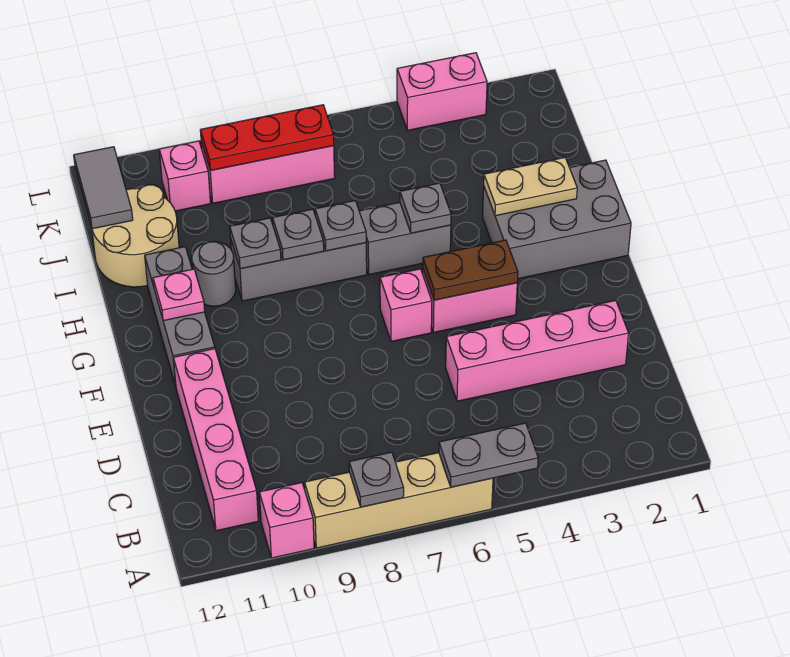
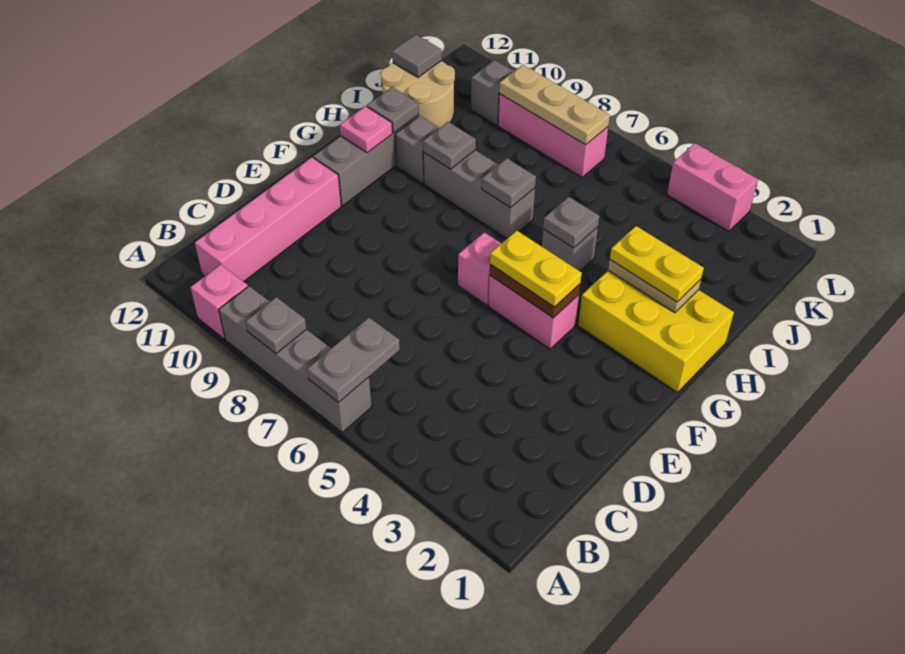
grey plate A5:A6 level 2 -> grey plate A6:B6 level 2
tan brick A6:A9 level 1 -> grey brick A6:A9 level 1
pink brick D2:D5 level 1 -> none
none -> yellow plate F4:F5 level 3
grey brick G1:H3 level 1 -> yellow brick G1:H3 level 1
none -> yellow plate H2:H3 level 3
grey brick H5:H6 level 1 -> grey brick H5 level 1
grey plate H8 level 2 -> grey plate H11 level 2
grey round brick H10 level 1 -> grey brick H10 level 1
grey tile J12:K12 level 2 -> grey tile J12 level 2
red plate K7:K9 level 2 -> tan plate K7:K9 level 2
pink brick K10 level 1 -> grey brick K10 level 1

